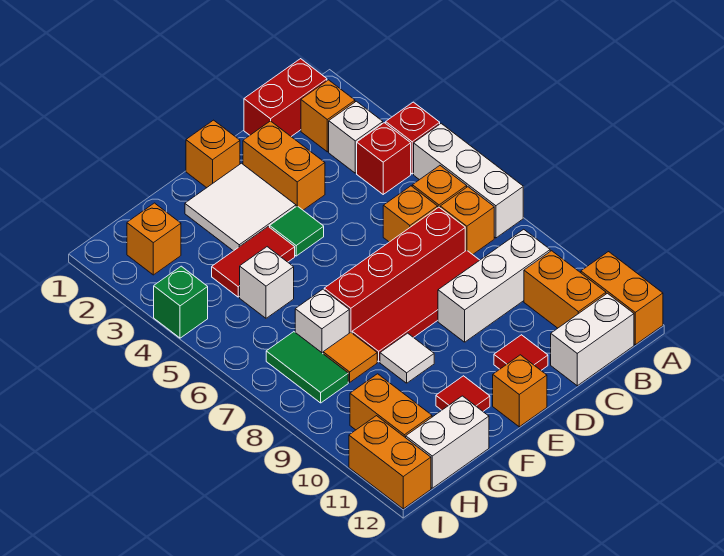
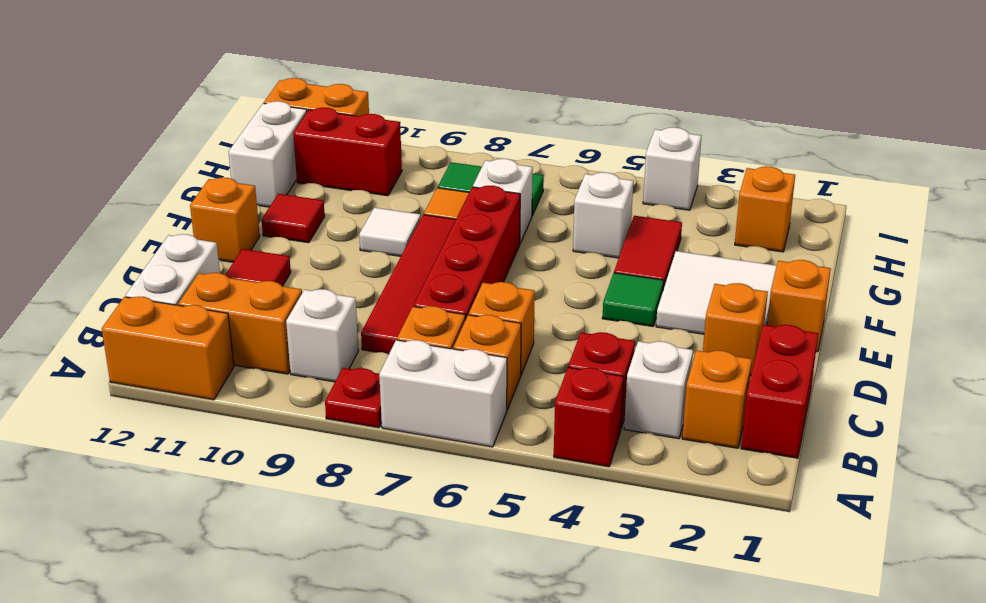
white brick A5:A7 level 1 -> white brick A6:A7 level 1
none -> red plate A8 level 1
white brick B9:D9 level 1 -> white brick B9 level 1
orange brick D2:D3 level 1 -> orange brick D2 level 1
orange brick H10:H11 level 1 -> red brick H10:H11 level 1
green brick I4 level 1 -> white brick I4 level 1

